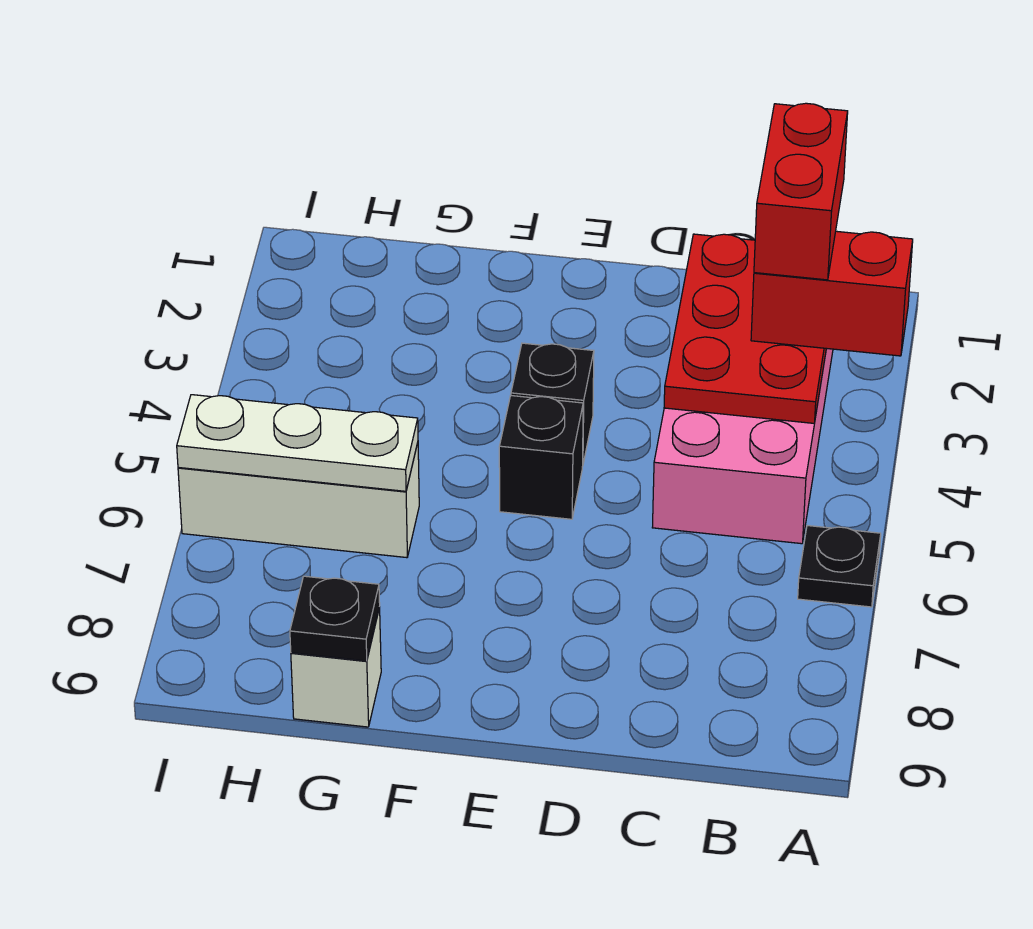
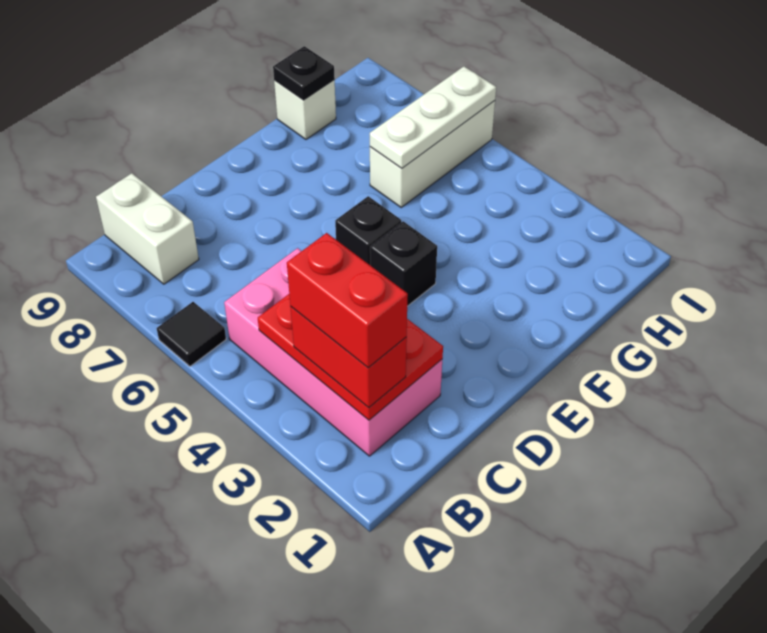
red brick A3:B3 level 3 -> red brick B2:B3 level 3
black plate A6 level 1 -> black tile A6 level 1
none -> white brick B8:B9 level 1

